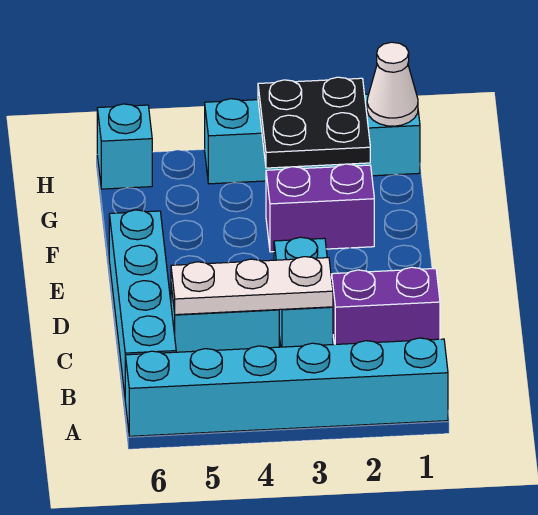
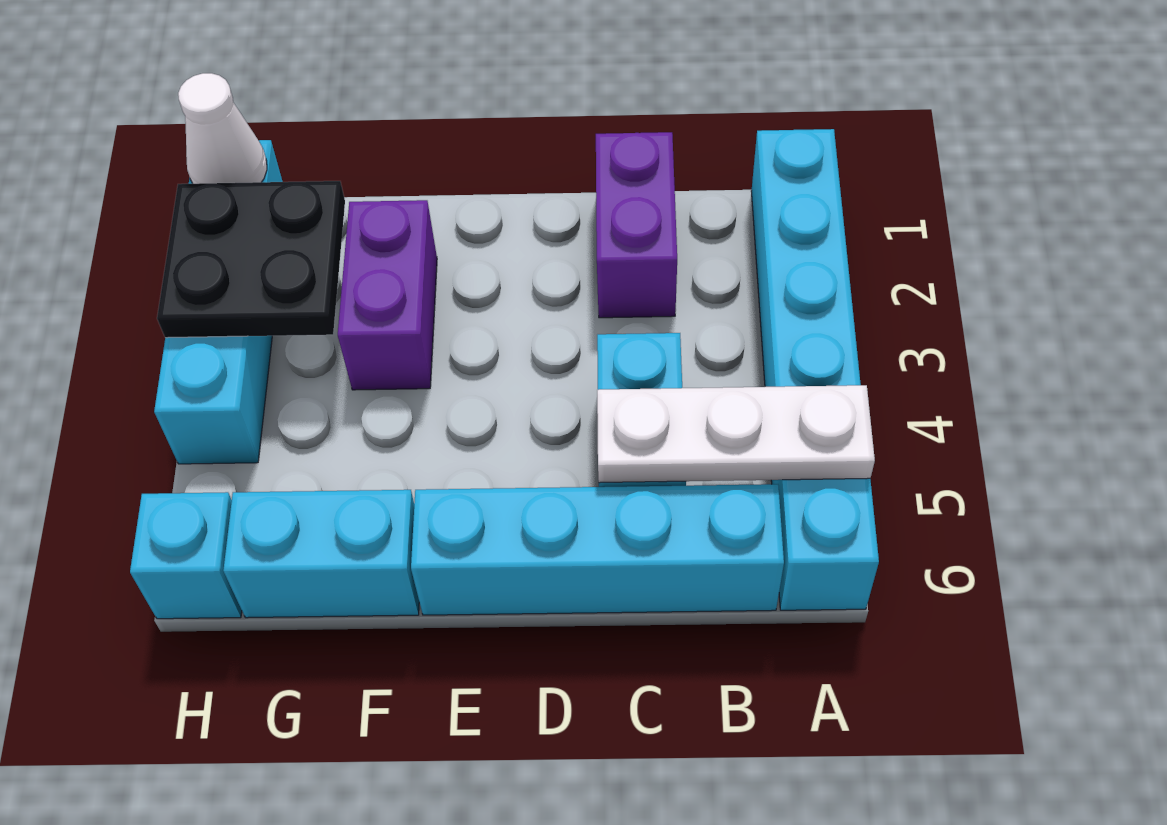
cyan brick C3:D3 level 1 -> cyan brick F6:G6 level 1
white plate C3:C5 level 2 -> white plate A5:C5 level 2

